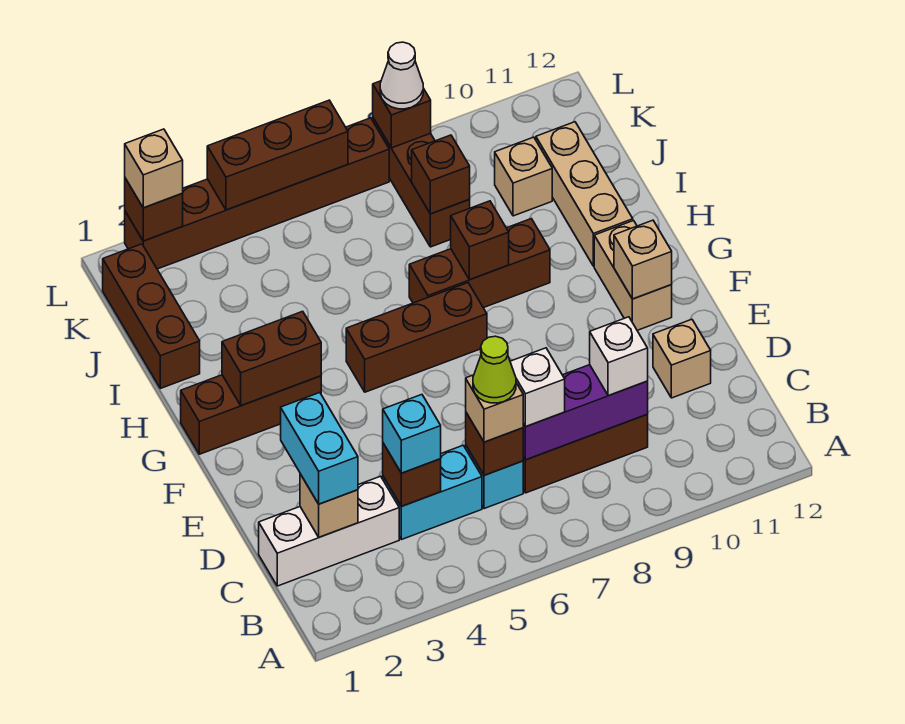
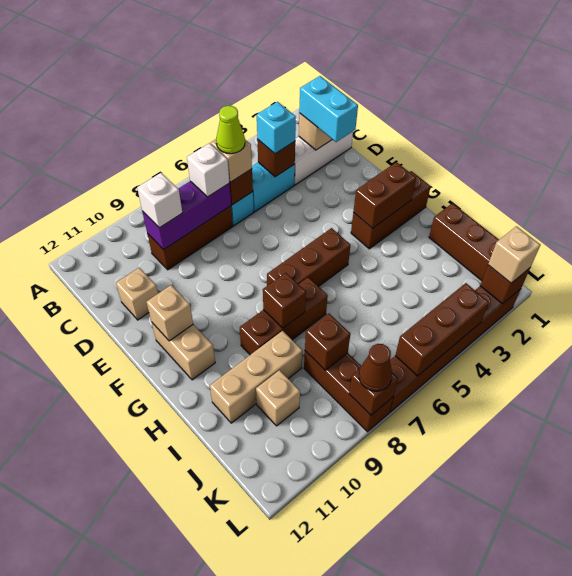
tan brick H11:J11 level 1 -> tan brick I9:I11 level 1
white cone L8 level 3 -> brown cone L8 level 3

